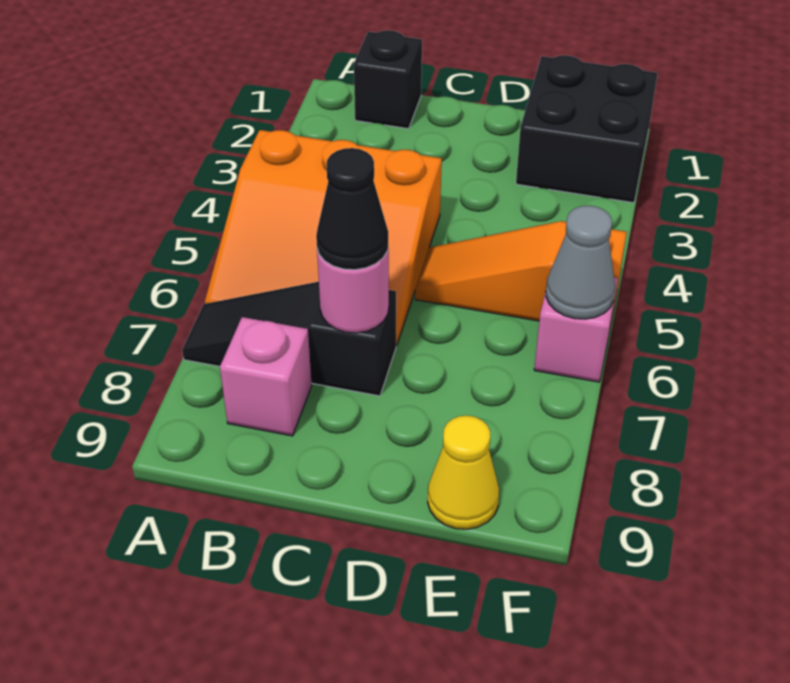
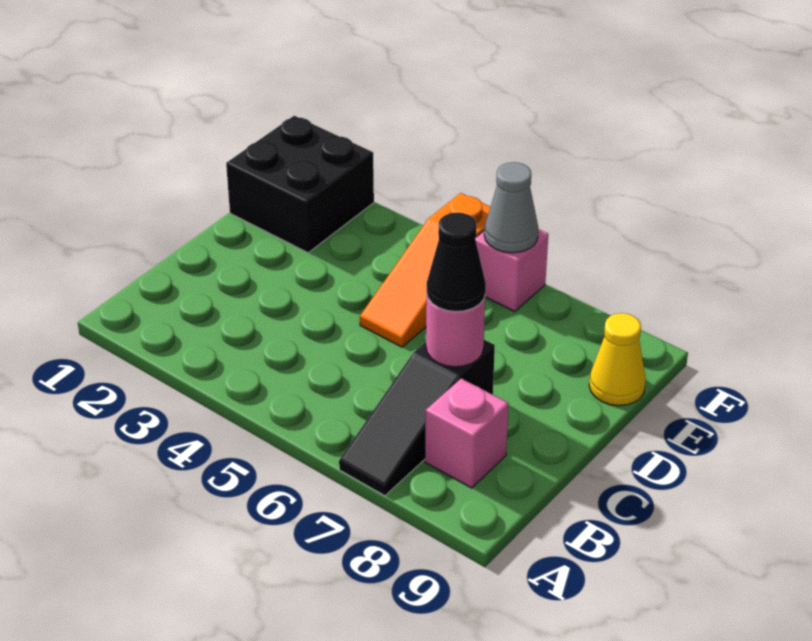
orange slope A4:C6 level 1 top 4 -> none
black brick B1 level 1 -> none

